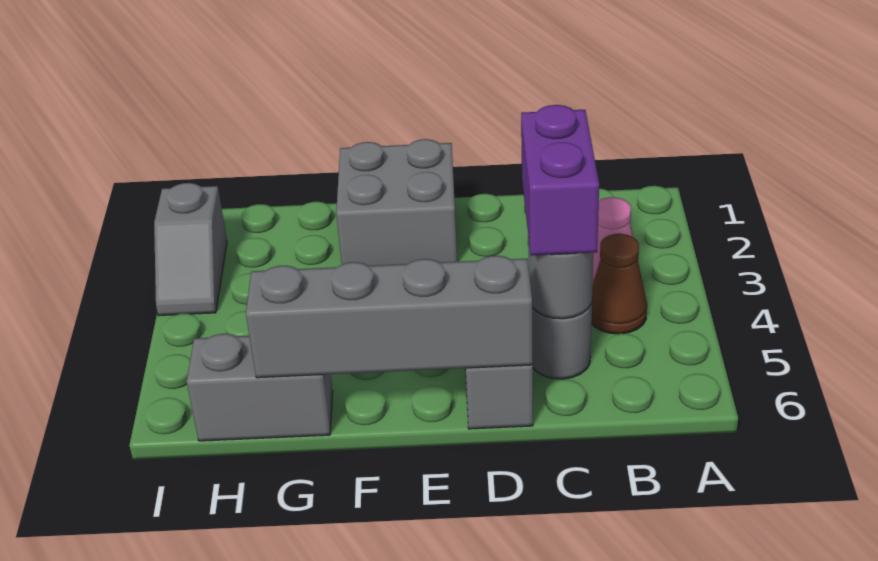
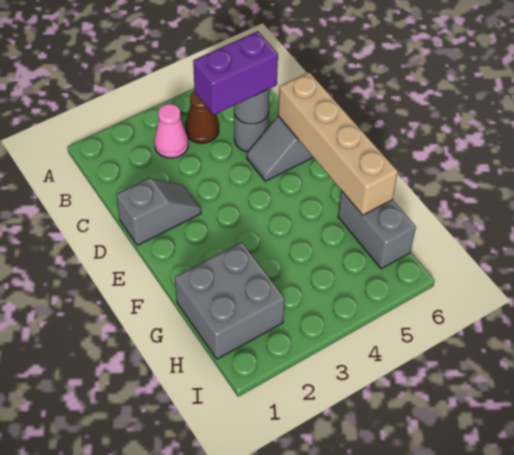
grey brick D6:G6 level 2 -> tan brick D6:G6 level 2
grey brick E1:F2 level 1 -> grey brick G1:H2 level 1
grey slope I2:I3 level 1 top 2 -> grey slope D1:D2 level 1 top 1

